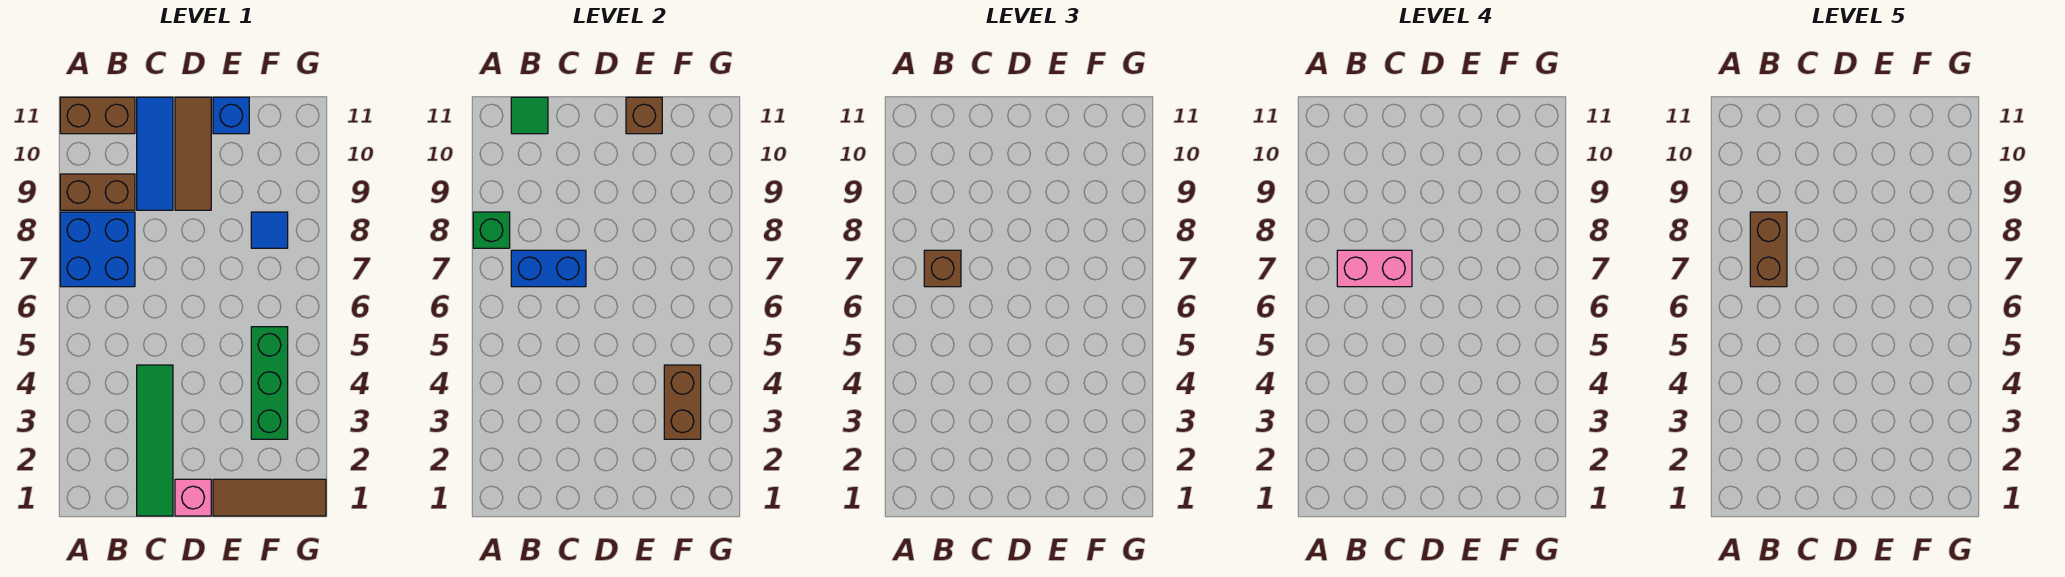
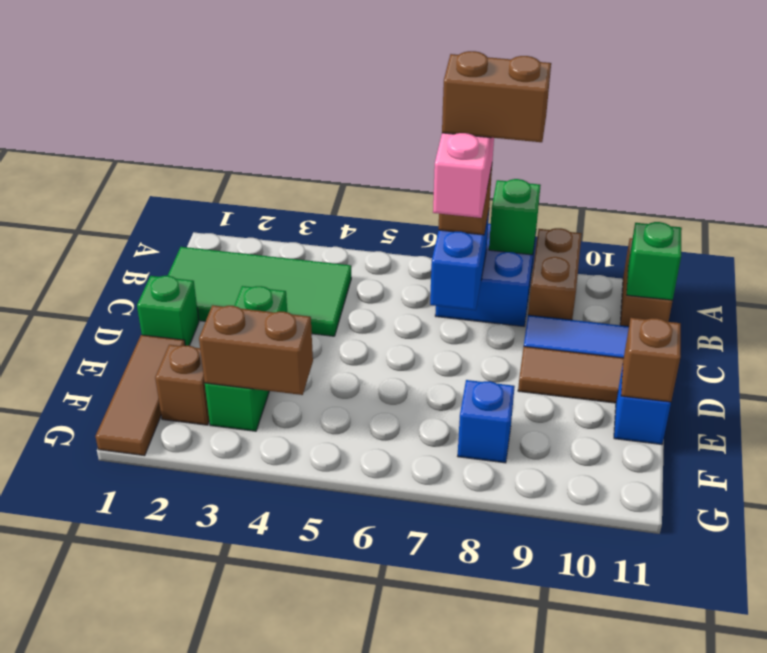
green tile B11 level 2 -> green brick B11 level 2
green tile C1:C4 level 1 -> green tile B1:C4 level 1
pink brick D1 level 1 -> green brick D1 level 1
none -> brown brick F2 level 1
green brick F3:F5 level 1 -> green brick D3:F3 level 1
blue tile F8 level 1 -> blue brick F8 level 1

